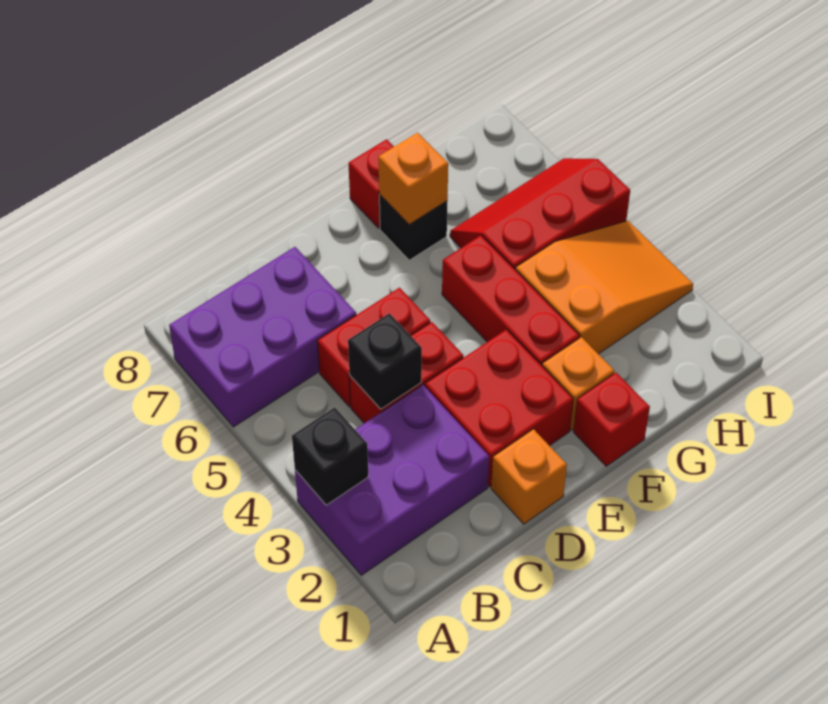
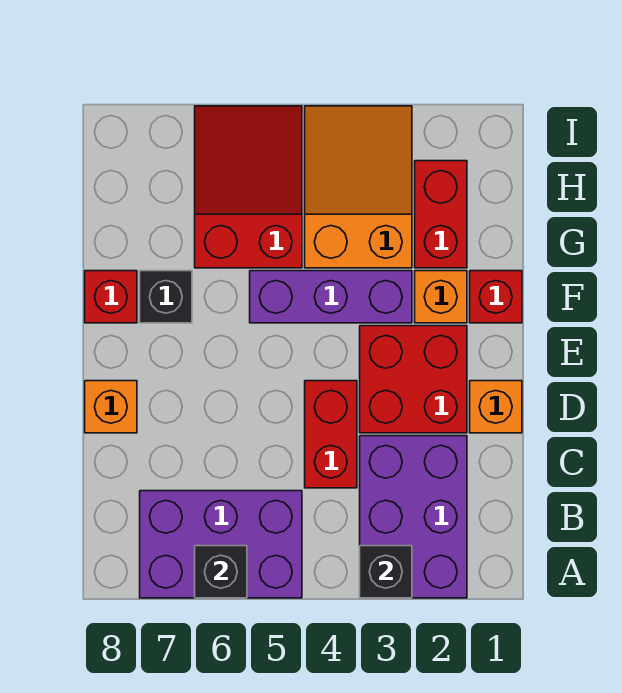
purple brick A6:C7 level 1 -> purple brick A5:B7 level 1
black brick C4 level 2 -> black brick A6 level 2
red brick C5:D5 level 1 -> red brick G2:H2 level 1
red brick F3:F5 level 1 -> purple brick F3:F5 level 1
orange brick F7 level 2 -> orange brick D8 level 1
red slope G5:I6 level 1 top 5 -> red slope G5:I6 level 1 top G

